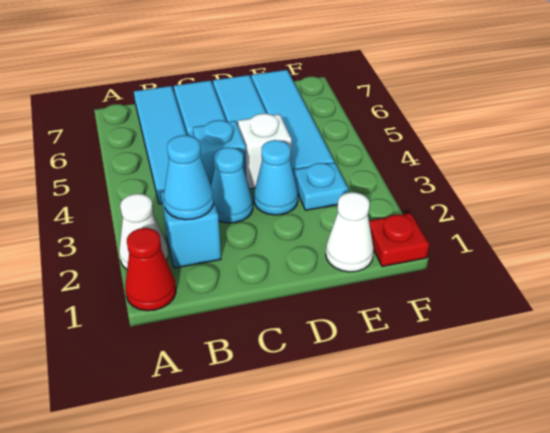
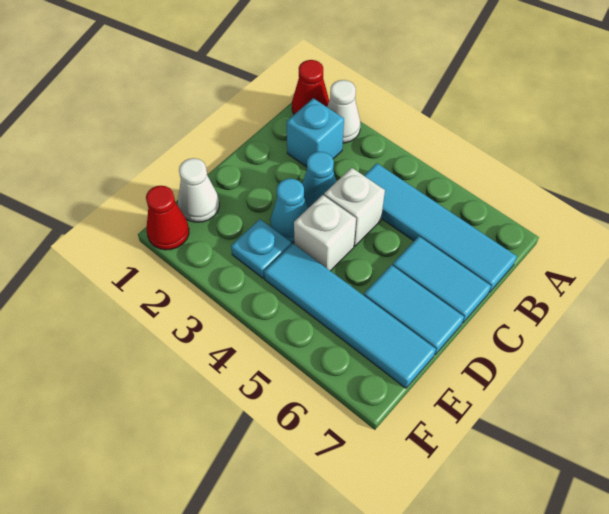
cyan cone B2 level 2 -> none
cyan brick C4 level 1 -> white brick C4 level 1
red plate F1 level 1 -> red cone F1 level 1

